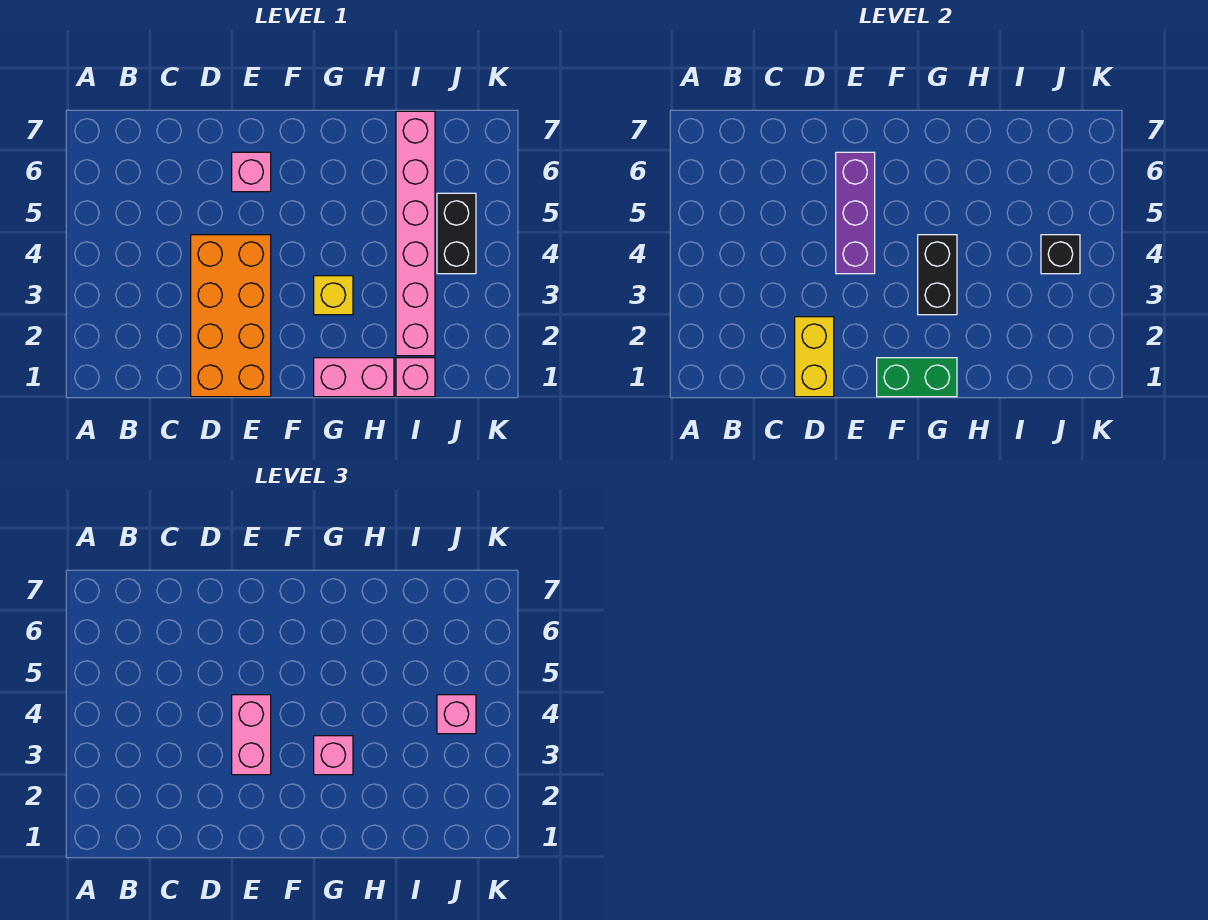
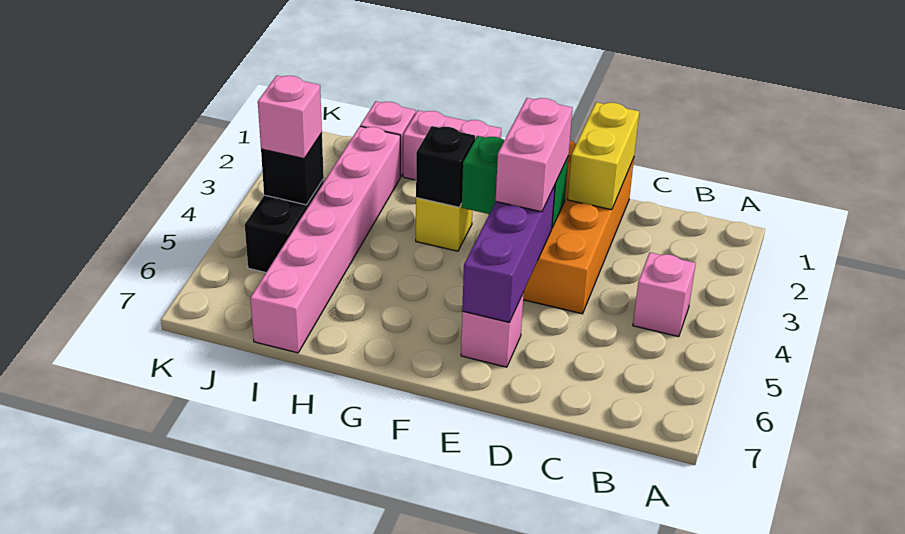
green brick F1:G1 level 2 -> green brick E3:F3 level 2
black brick G3:G4 level 2 -> black brick G3 level 2
pink brick G3 level 3 -> pink brick B4 level 1

